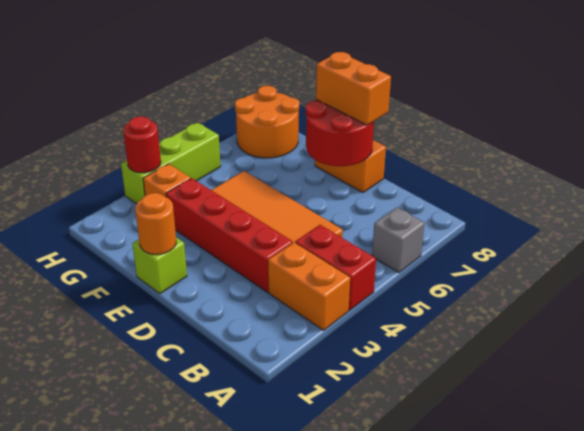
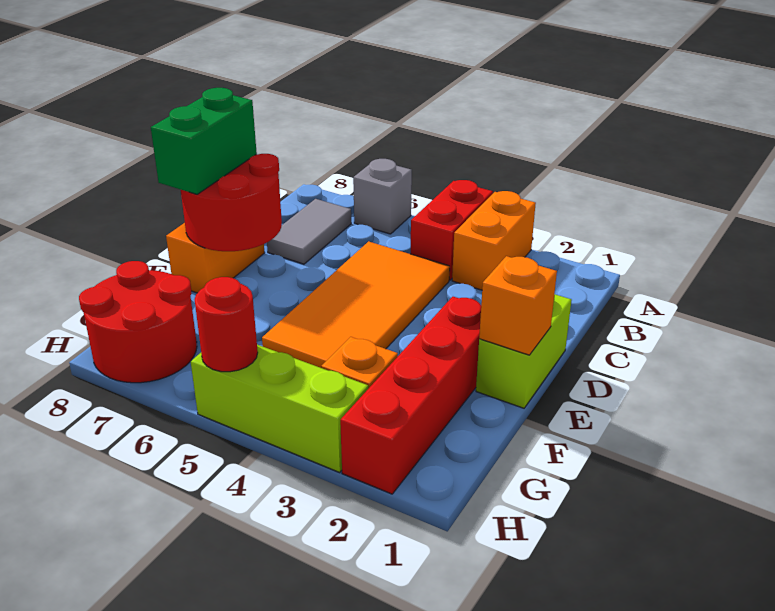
none -> grey tile B7:C7 level 1
red brick C3:F3 level 1 -> red brick E2:H2 level 1
orange brick D8:E8 level 3 -> green brick D8:E8 level 3
lime brick E1 level 1 -> lime brick D1:E1 level 1
orange round brick E1 level 2 -> orange brick E1 level 2
orange round brick G7:H8 level 1 -> red round brick G7:H8 level 1
red round brick H3 level 2 -> red round brick H5 level 2

